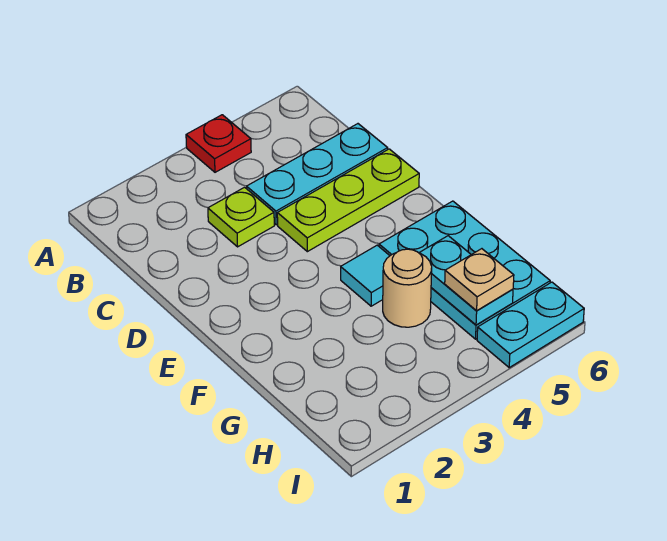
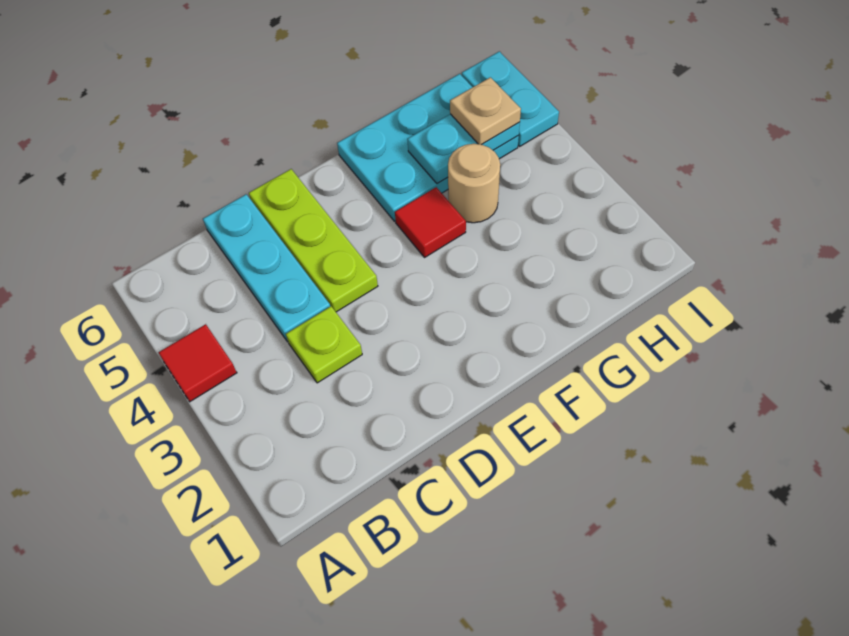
red plate A4 level 1 -> red tile A4 level 1
cyan tile F4 level 1 -> red tile F4 level 1

